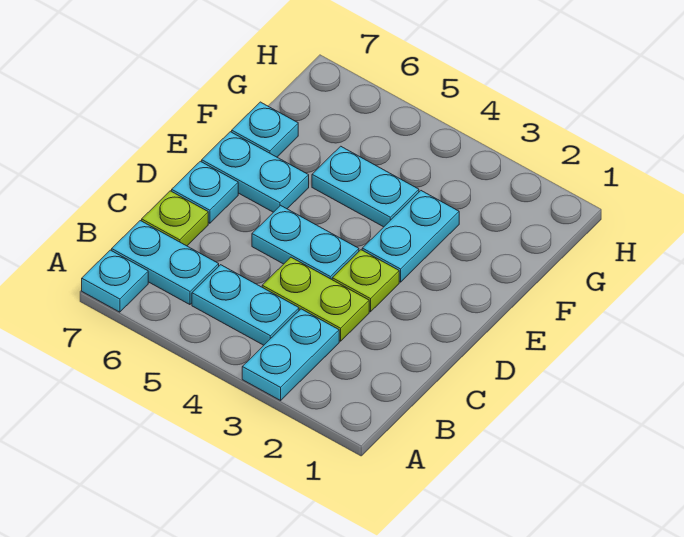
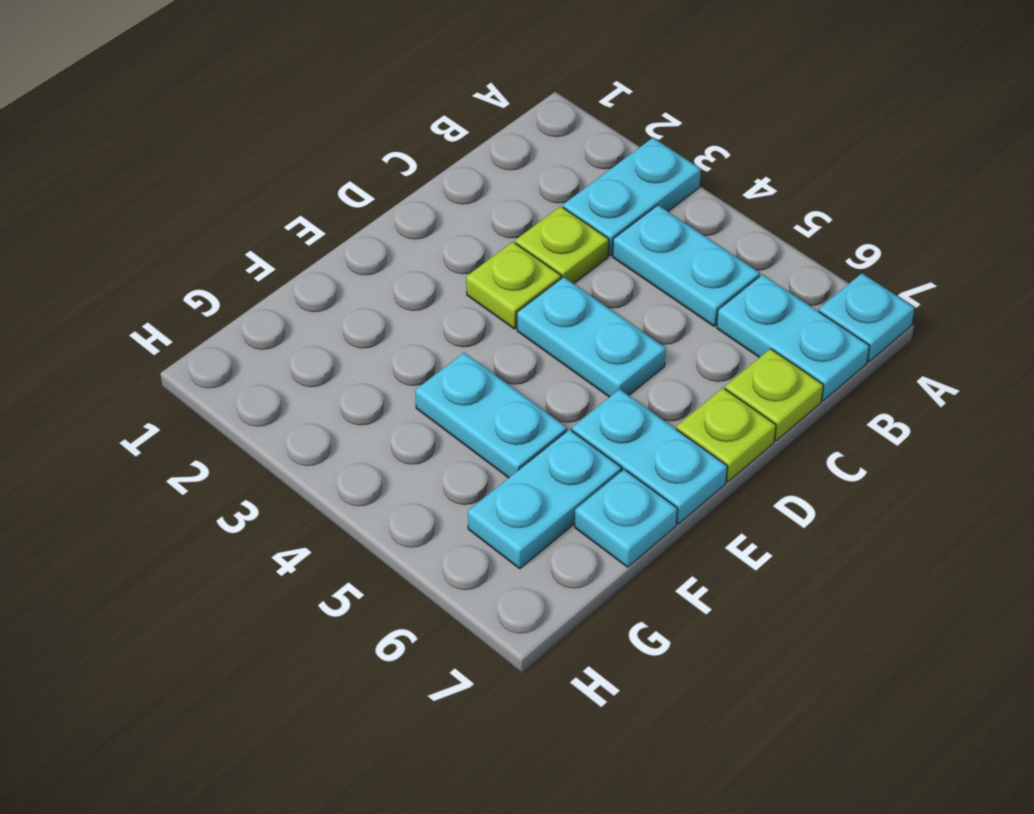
lime plate C3:C4 level 1 -> lime plate C3 level 1
cyan plate D7 level 1 -> lime plate D7 level 1
cyan plate E3:F3 level 1 -> cyan plate F6:G6 level 1

